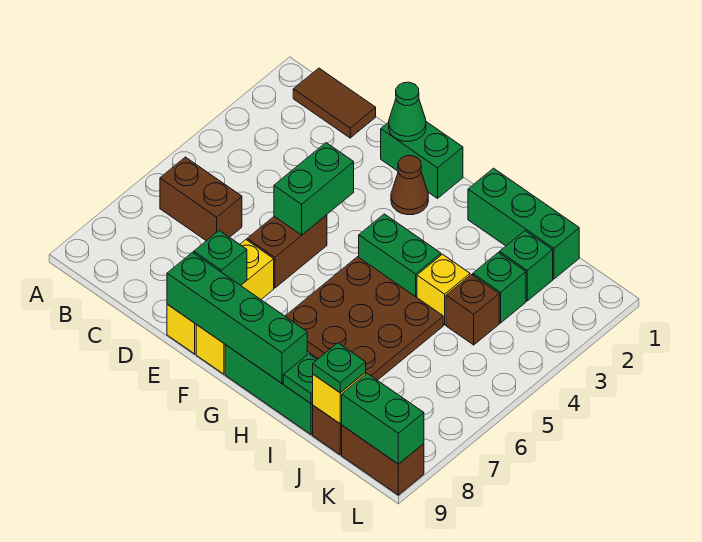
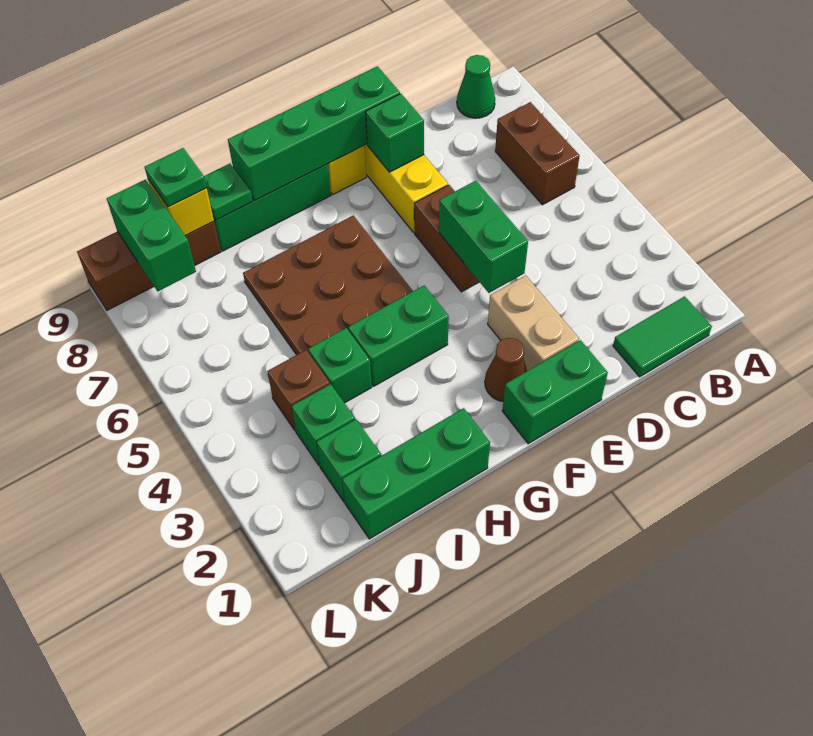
brown tile B1:C1 level 1 -> green tile B1:C1 level 1
brown brick B6:C6 level 1 -> brown brick B6:B7 level 1
green cone E1 level 2 -> green cone B9 level 1
none -> tan brick E2:E3 level 1
yellow brick I4 level 1 -> green brick I4 level 1
green brick K9:L9 level 2 -> green brick K8:K9 level 2

